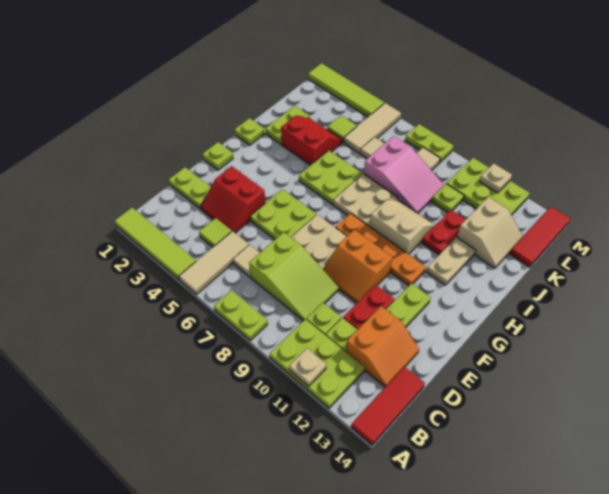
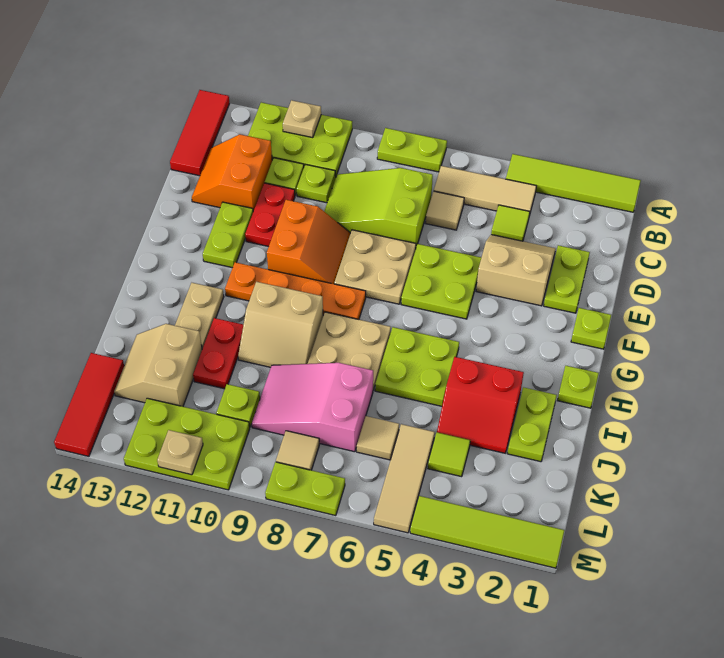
tan tile A5:C5 level 1 -> tan tile B4:B6 level 1
lime plate D1:D2 level 1 -> lime plate D2:E2 level 1
red slope D3:E4 level 1 top E -> tan slope D3:E4 level 1 top E
orange slope E9:F10 level 1 top F -> orange slope E9:F10 level 1 top 10

